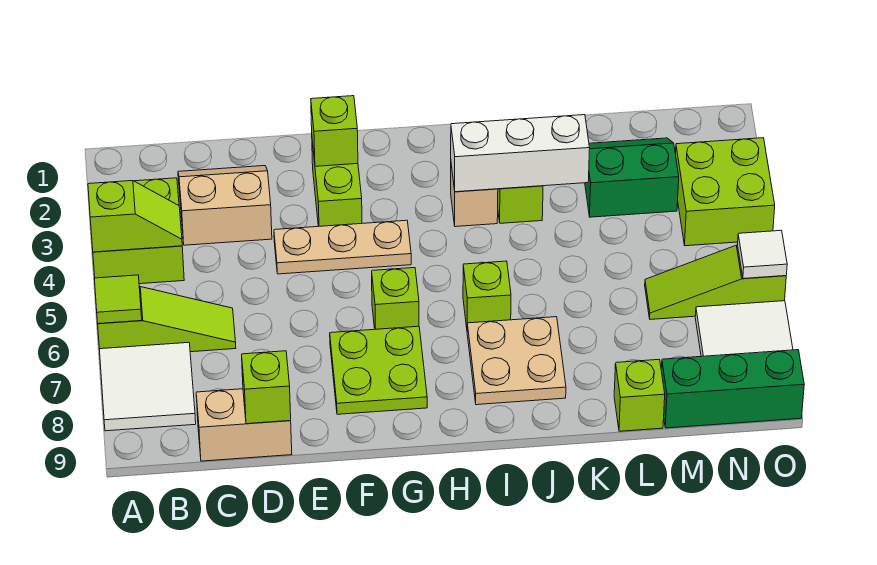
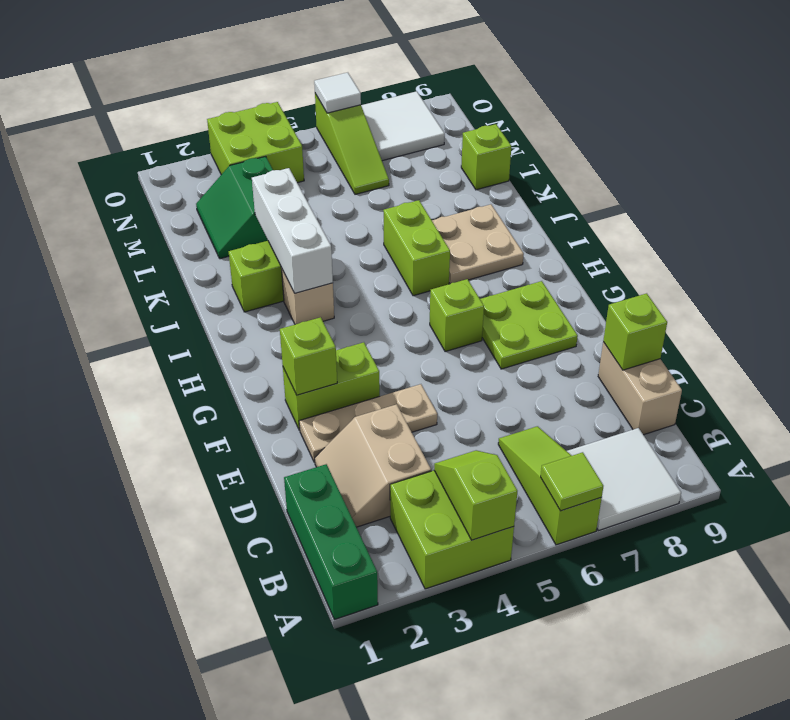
tan plate E4:G4 level 1 -> tan plate E2:E4 level 1
lime brick I6 level 1 -> lime brick I6:J6 level 1
green brick M9:O9 level 1 -> green brick A1:C1 level 1

